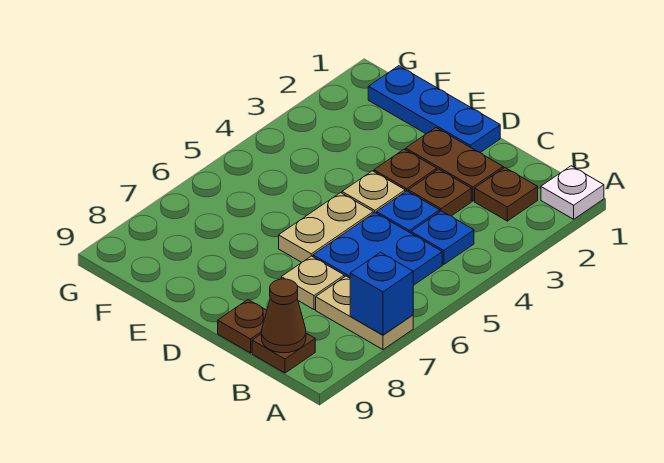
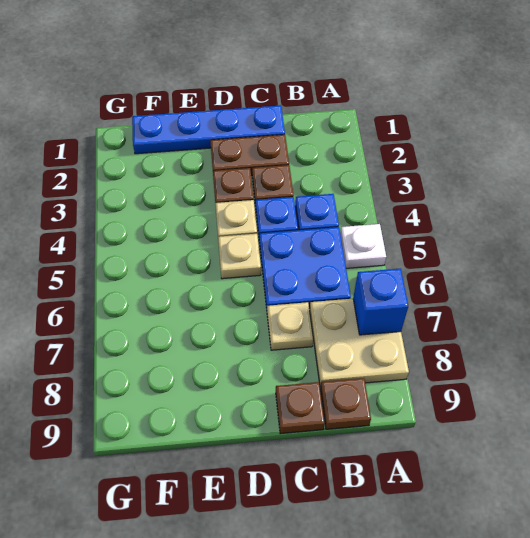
white plate A1 level 1 -> white plate A5 level 1
tan plate A7:B7 level 1 -> tan plate A7:B8 level 1
brown plate B2 level 1 -> none
brown cone B9 level 2 -> none
blue plate D1:F1 level 1 -> blue plate C1:F1 level 1
tan plate D5:D6 level 1 -> tan plate D5 level 1

